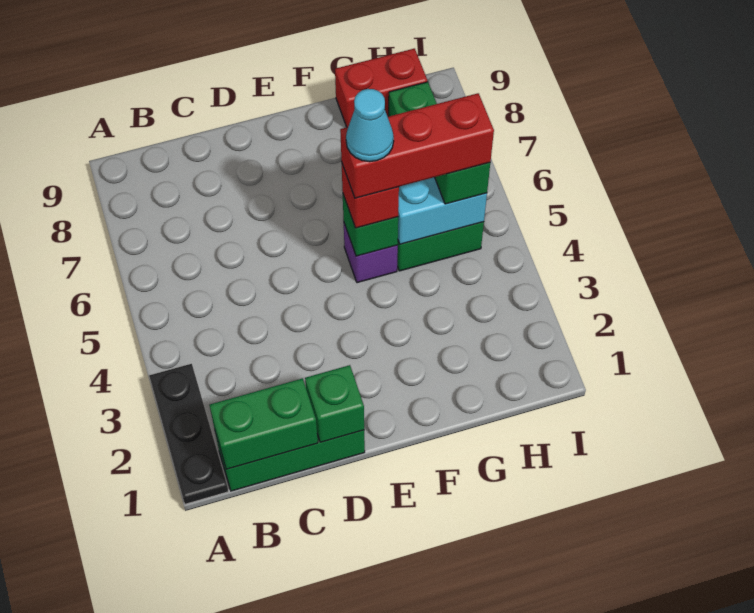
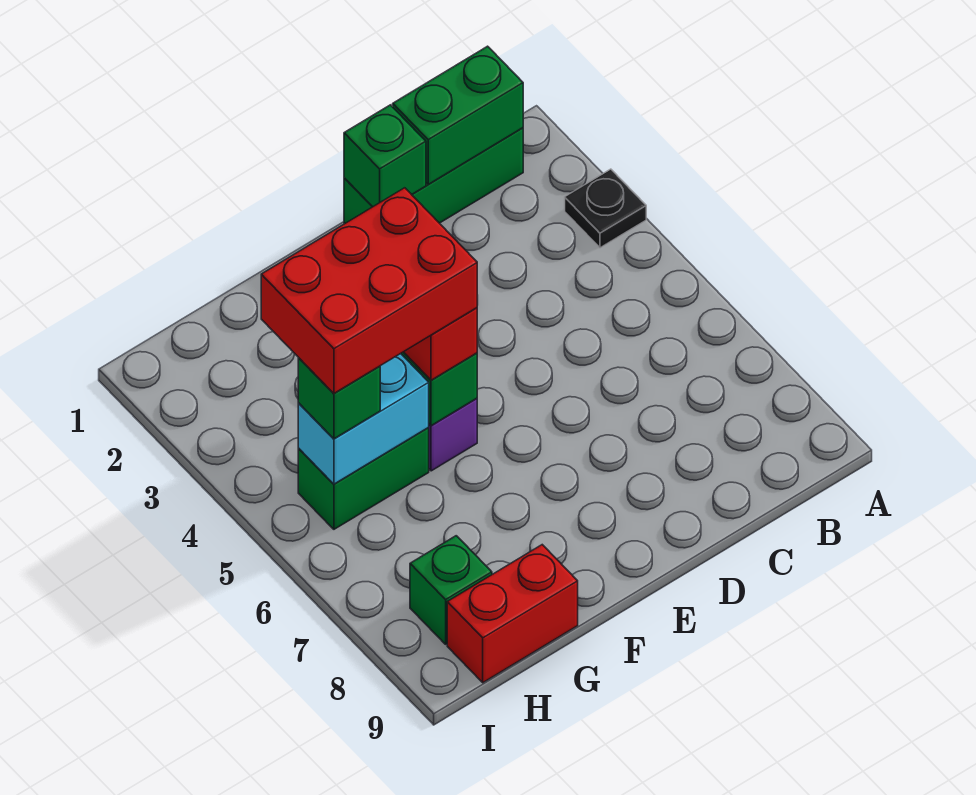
black plate A1:A3 level 1 -> black plate A3 level 1
red brick F5:H5 level 4 -> red brick F4:H5 level 4
cyan cone F5 level 5 -> none

